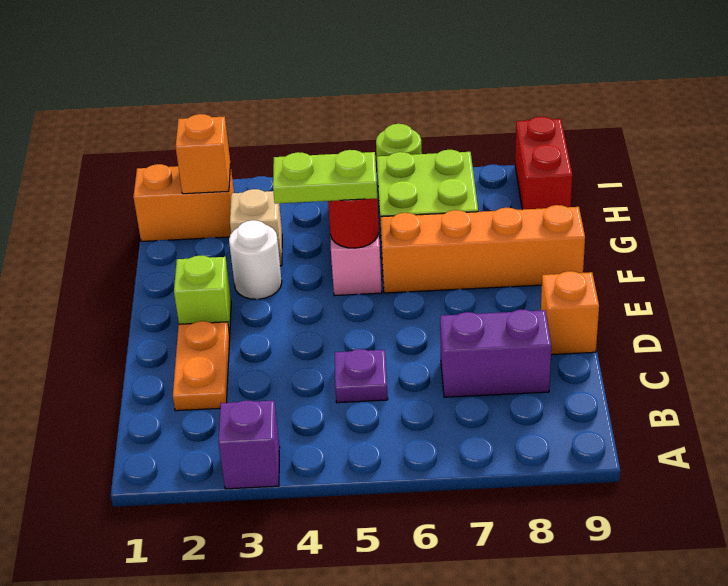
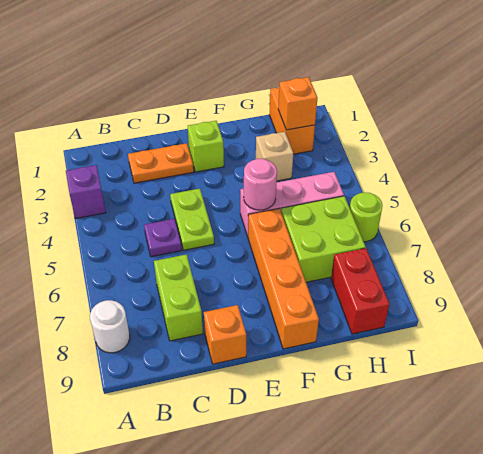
purple brick C7:C8 level 1 -> lime brick C7:C8 level 1
white round brick F3 level 1 -> white round brick A8 level 1
lime plate F4:F5 level 3 -> lime plate D4:D5 level 1
red round brick F5 level 2 -> pink round brick F5 level 2
red brick H9:I9 level 1 -> red brick H8:H9 level 1

